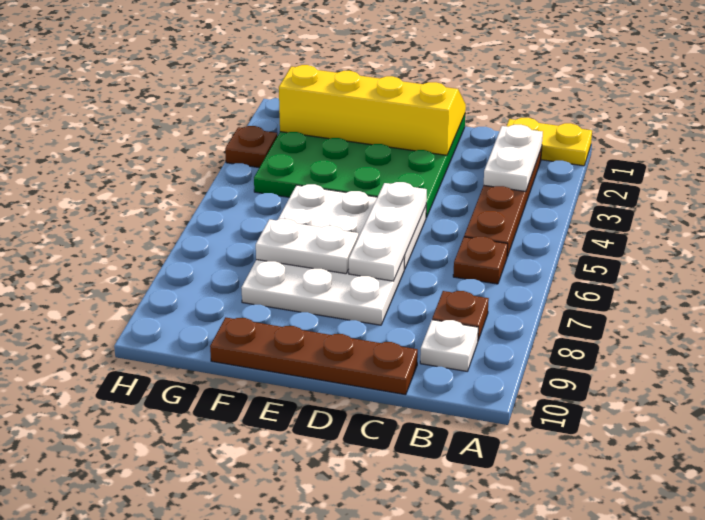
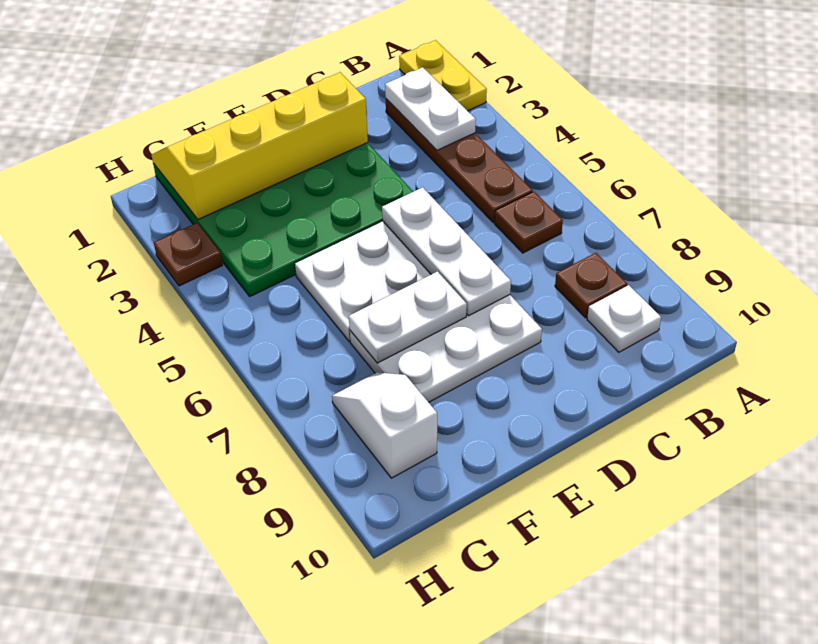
yellow plate A1:B1 level 1 -> yellow plate A1:A2 level 1
brown plate C10:F10 level 1 -> none
none -> white slope G8:G9 level 1 top 9

